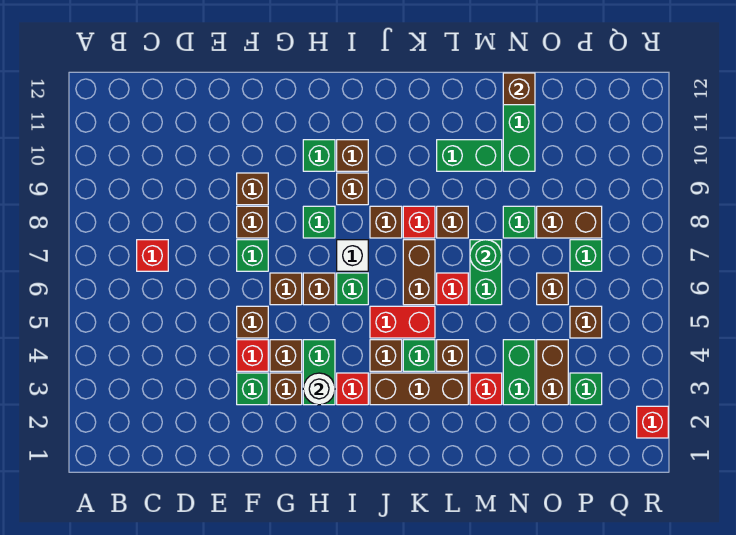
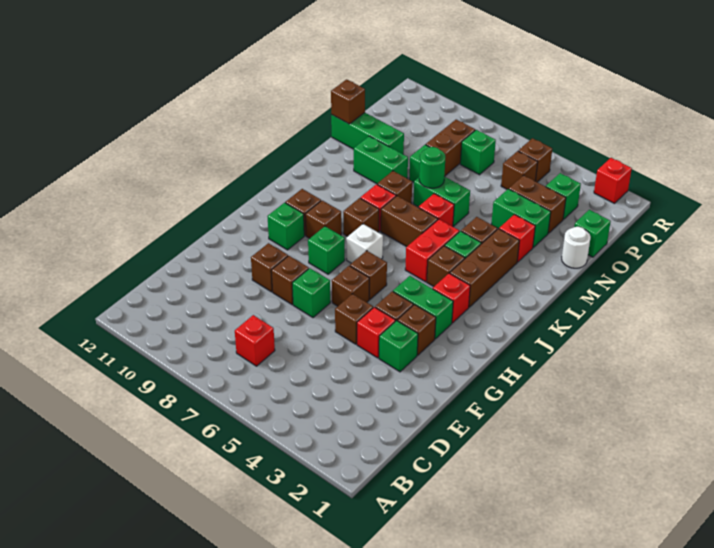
white round brick H3 level 2 -> white round brick N1 level 1
green brick I6 level 1 -> green brick O1 level 1
green brick L10:M10 level 1 -> green brick M9:M10 level 1
brown brick O6 level 1 -> brown brick Q5 level 1

